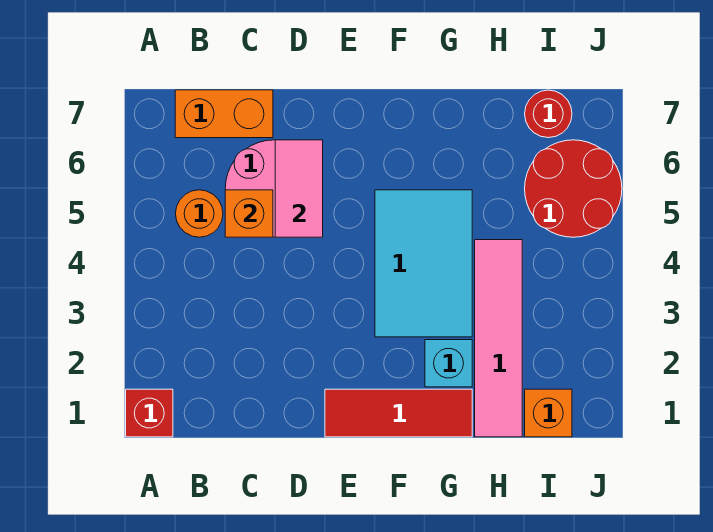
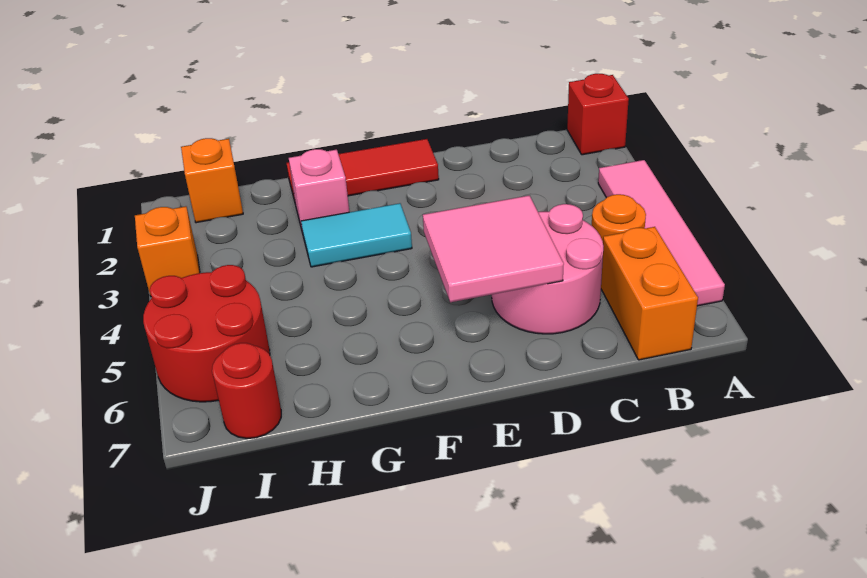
orange brick B7:C7 level 1 -> orange brick B6:B7 level 1
orange brick C5 level 2 -> orange brick J3 level 1
pink tile D5:D6 level 2 -> pink tile D5:E6 level 2
cyan tile F3:G5 level 1 -> cyan tile F3:G3 level 1
cyan brick G2 level 1 -> pink brick G2 level 1
pink tile H1:H4 level 1 -> pink tile A3:A6 level 1

